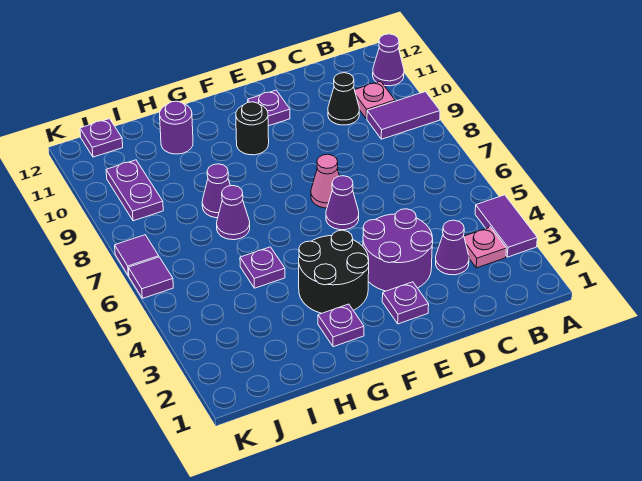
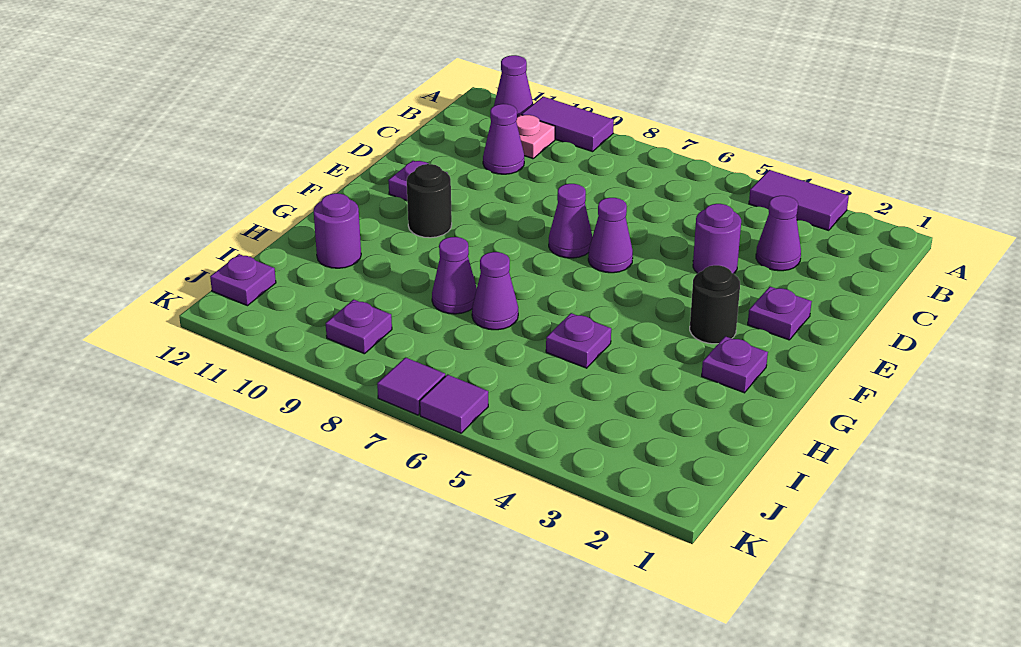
purple tile A9:B9 level 1 -> purple tile A9:A10 level 1
pink plate B3 level 1 -> none
black cone C10 level 1 -> purple cone C10 level 1
purple round brick D3:E4 level 1 -> purple round brick D4 level 1
pink cone E7 level 1 -> purple cone E7 level 1
black round brick F3:G4 level 1 -> black round brick F3 level 1
purple plate J9:J10 level 1 -> purple plate J9 level 1

